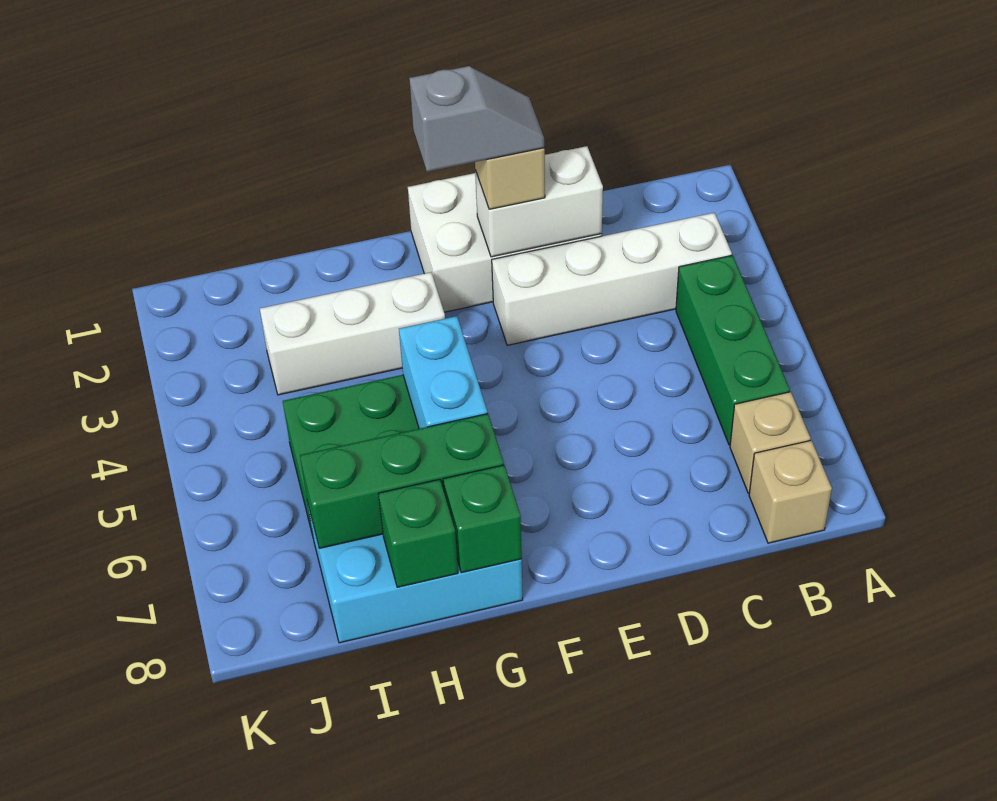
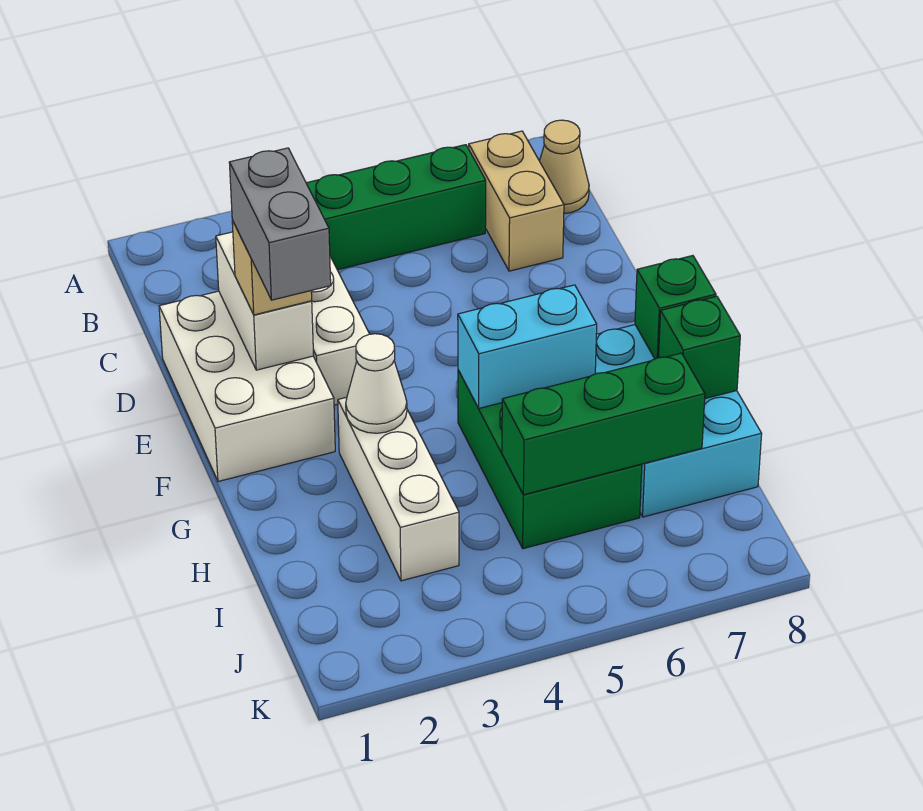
tan brick B7 level 1 -> tan brick B7:C7 level 1
tan brick B8 level 1 -> tan cone B8 level 1
grey slope E2:F2 level 4 top F -> grey brick E2:F2 level 4
none -> white cone G3 level 2
green brick G7:I7 level 2 -> green brick I5:I7 level 2

